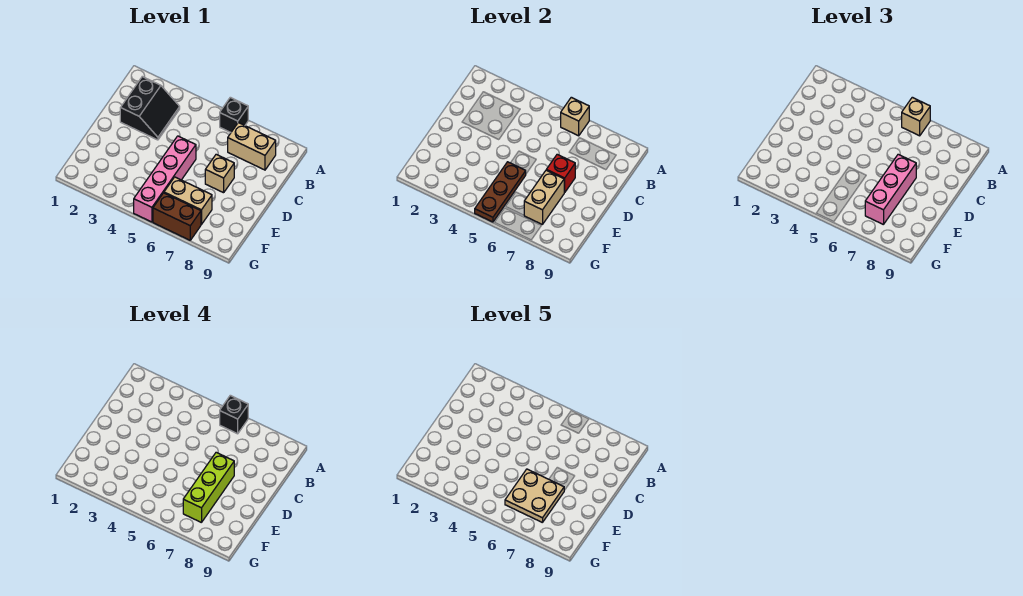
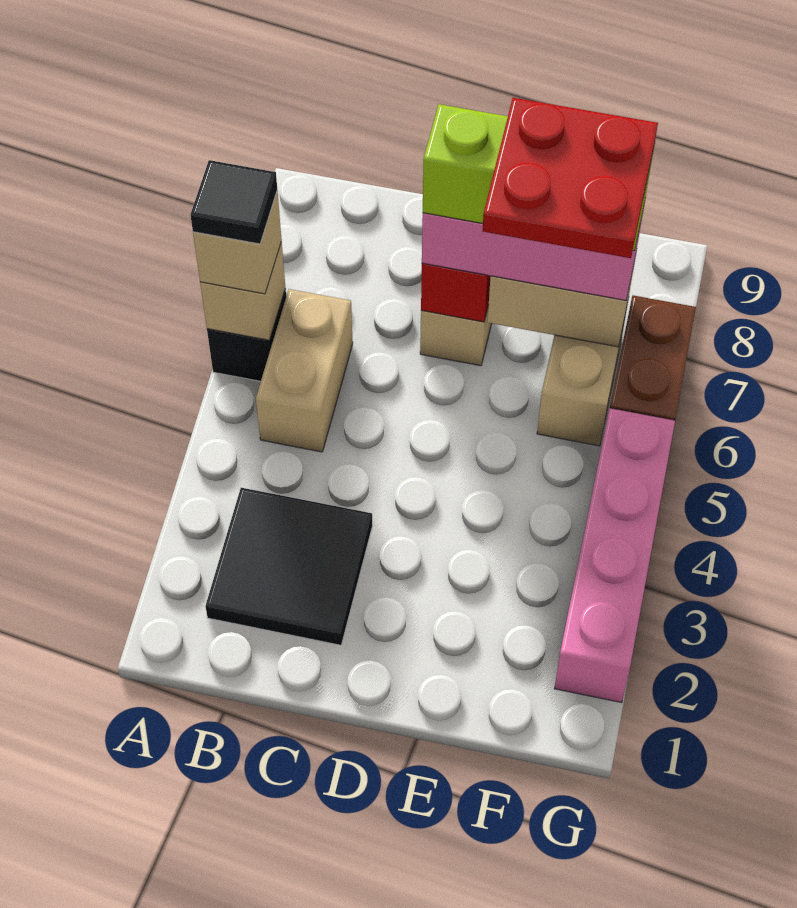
black brick A6 level 4 -> black tile A6 level 4
black slope B2:C3 level 1 top 2 -> black tile B2:C3 level 1
tan brick B7:B8 level 1 -> tan brick B5:B6 level 1
pink brick D5:G5 level 1 -> pink brick G2:G5 level 1
brown plate E5:G5 level 2 -> none
tan plate E6:F7 level 5 -> red plate E6:F7 level 5

